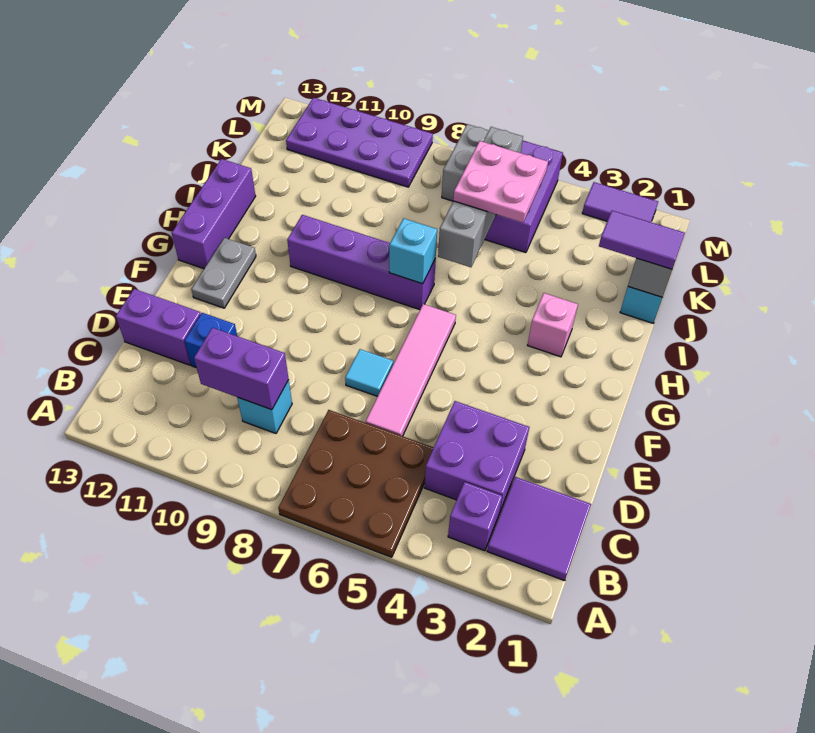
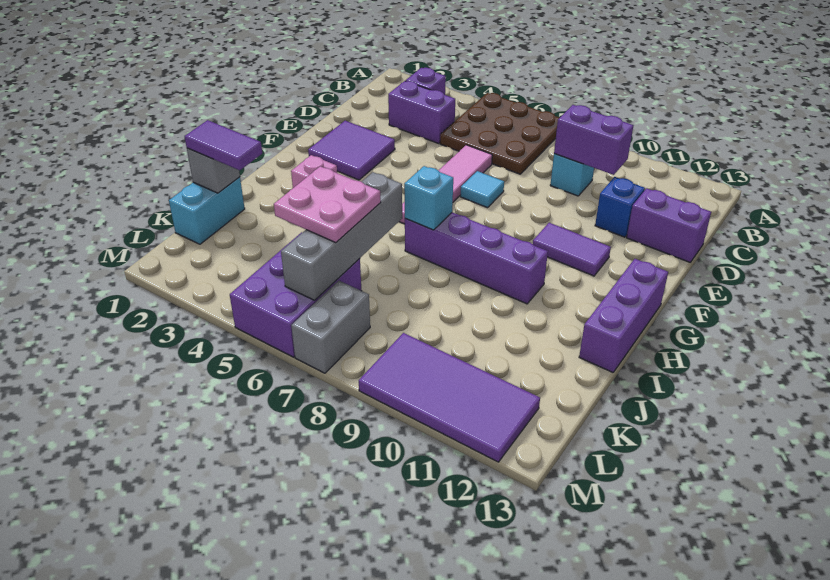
purple tile B1:C2 level 1 -> purple tile E2:F3 level 1
purple brick C3:D4 level 1 -> purple brick C3:C4 level 1
grey plate F12:G12 level 1 -> none
purple plate L9:M12 level 1 -> purple tile L9:M12 level 1
purple tile M2:M3 level 1 -> purple tile F10:F11 level 1

